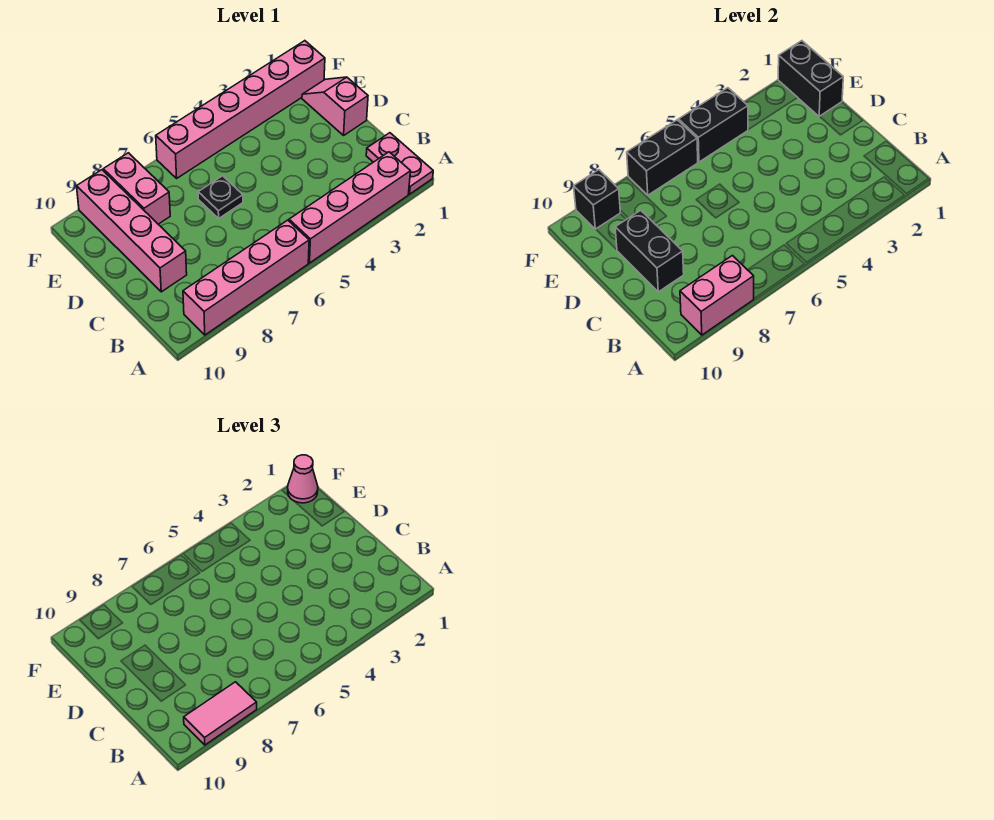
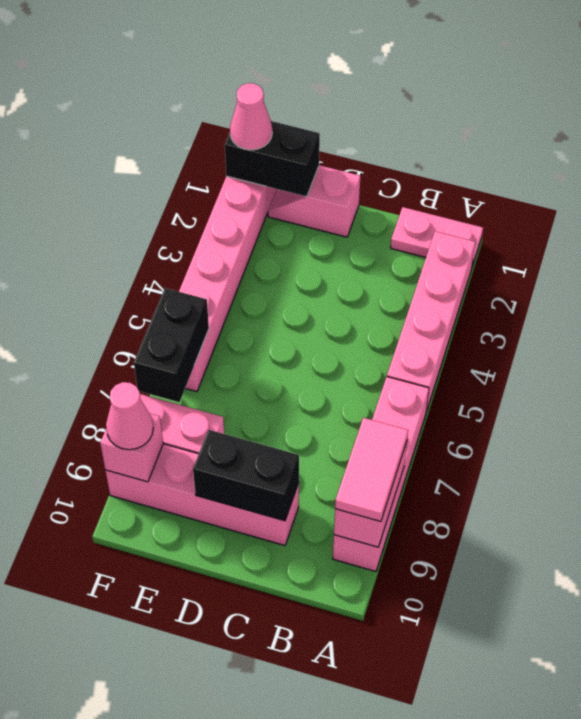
black plate D6 level 1 -> none
black brick F4:F5 level 2 -> none
black brick F9 level 2 -> pink brick F9 level 2
none -> pink cone F9 level 3

